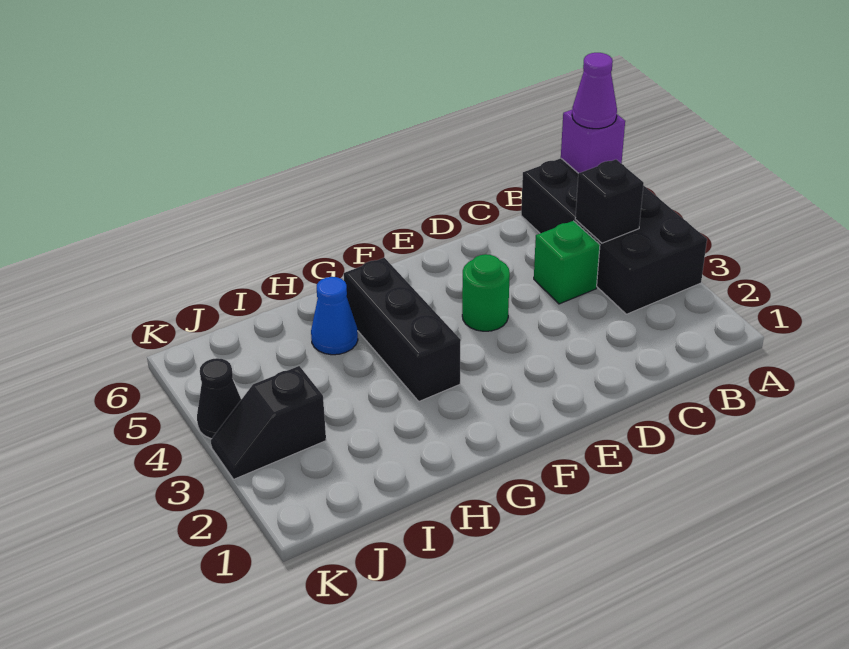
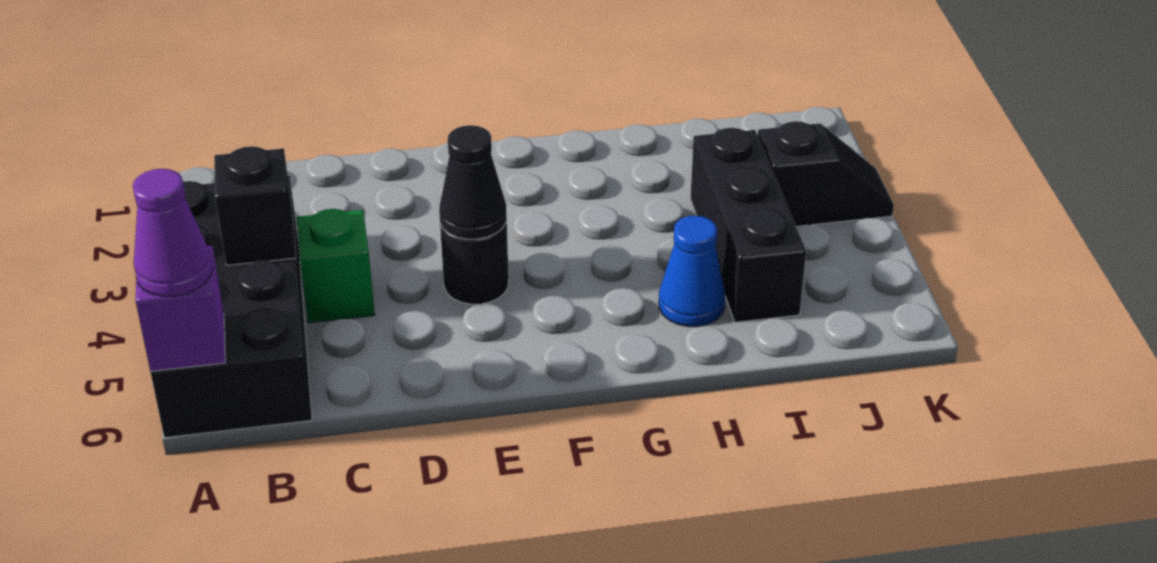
green round brick E4 level 1 -> black round brick E4 level 1
black brick G3:G5 level 1 -> black brick I3:I5 level 1
black cone K4 level 1 -> black cone E4 level 2

